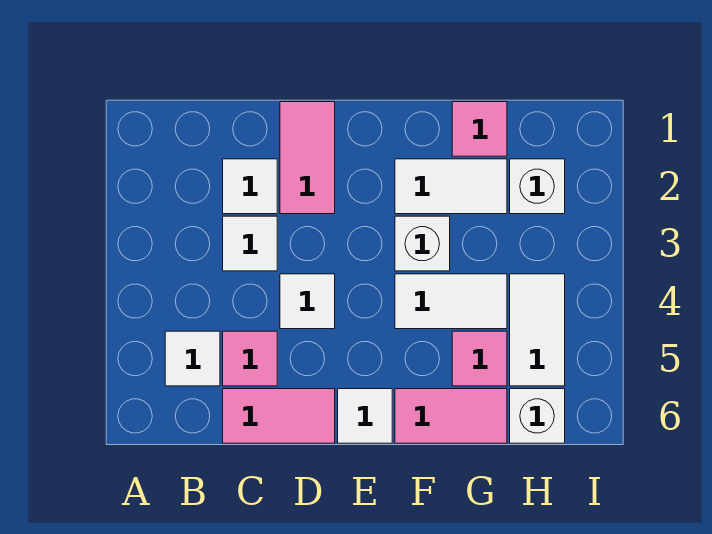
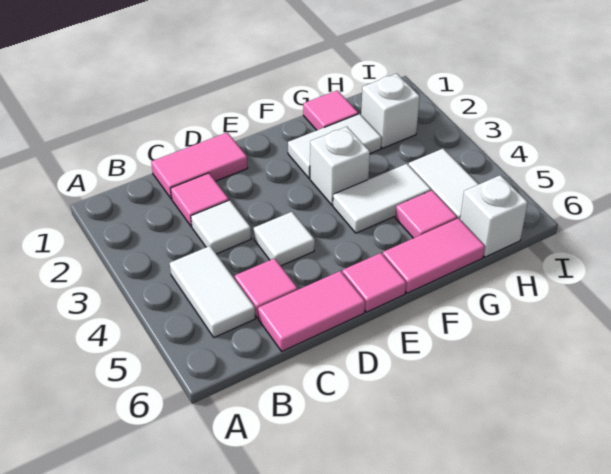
white tile B5 level 1 -> white tile B4:B5 level 1
white tile C2 level 1 -> pink tile C2 level 1
pink tile D1:D2 level 1 -> pink tile C1:D1 level 1
white tile E6 level 1 -> pink tile E6 level 1

